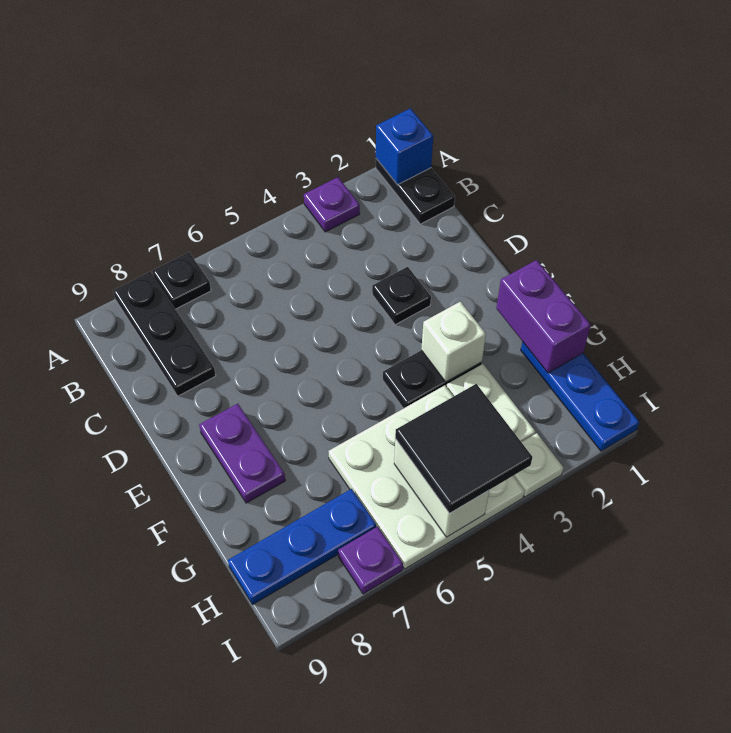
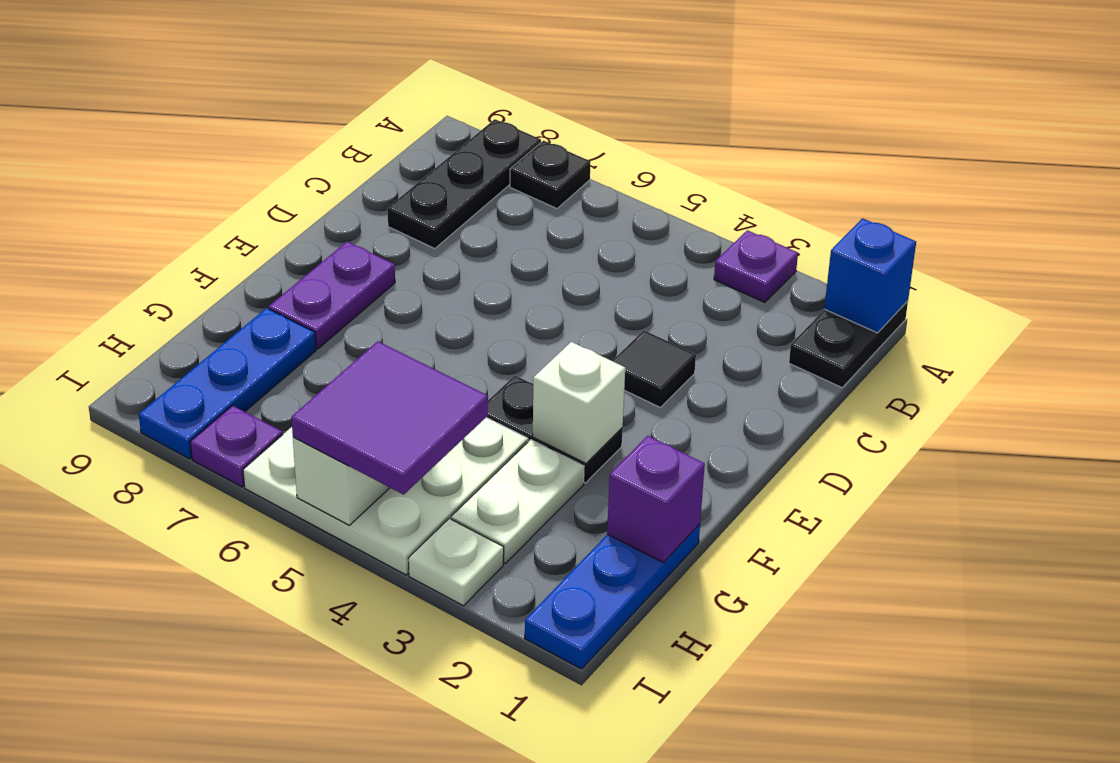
black plate D3 level 1 -> black tile D3 level 1
purple brick F1:G1 level 2 -> purple brick G1 level 2
black tile H4:I5 level 3 -> purple tile H4:I5 level 3
blue plate H7:H9 level 1 -> blue plate G8:I8 level 1

